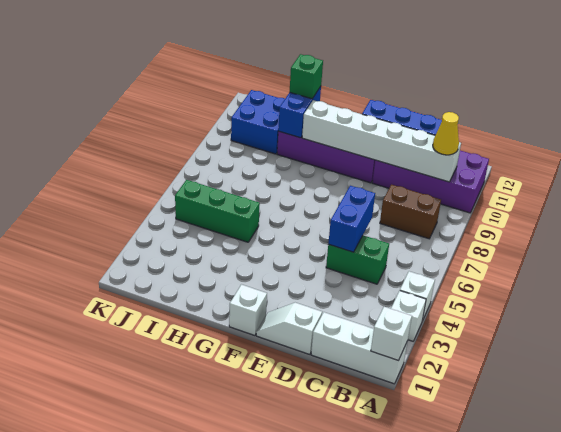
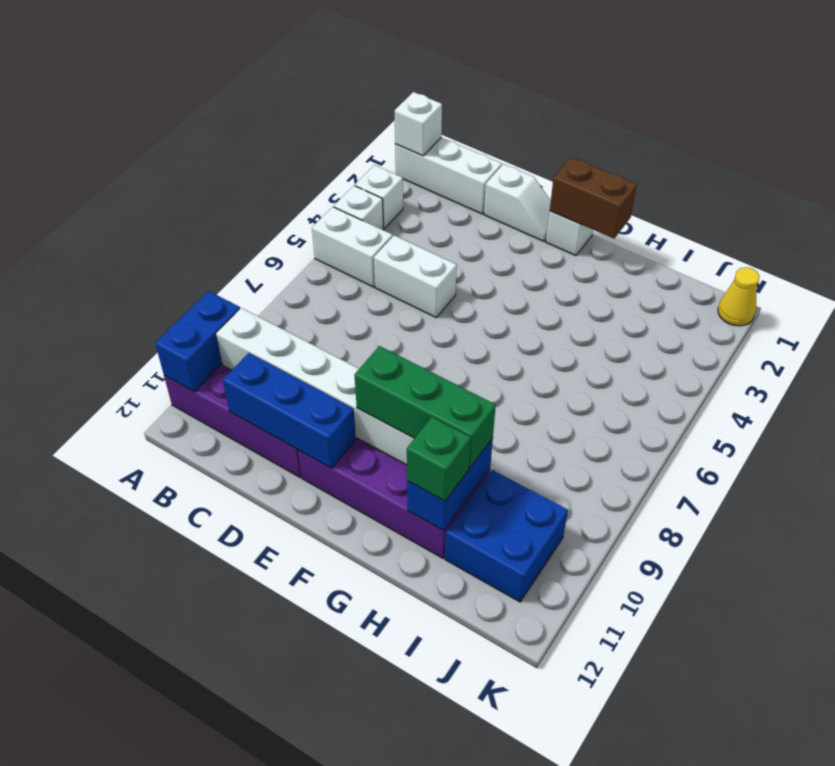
none -> white brick A5:B5 level 1
brown brick B8:C8 level 1 -> brown brick F1:G1 level 2
yellow cone B10 level 3 -> yellow cone K1 level 1
green brick C5:D5 level 1 -> white brick C5:D5 level 1
blue brick D5:D6 level 2 -> blue brick A10:A11 level 2
green brick H5:J5 level 1 -> green brick F10:H10 level 3

